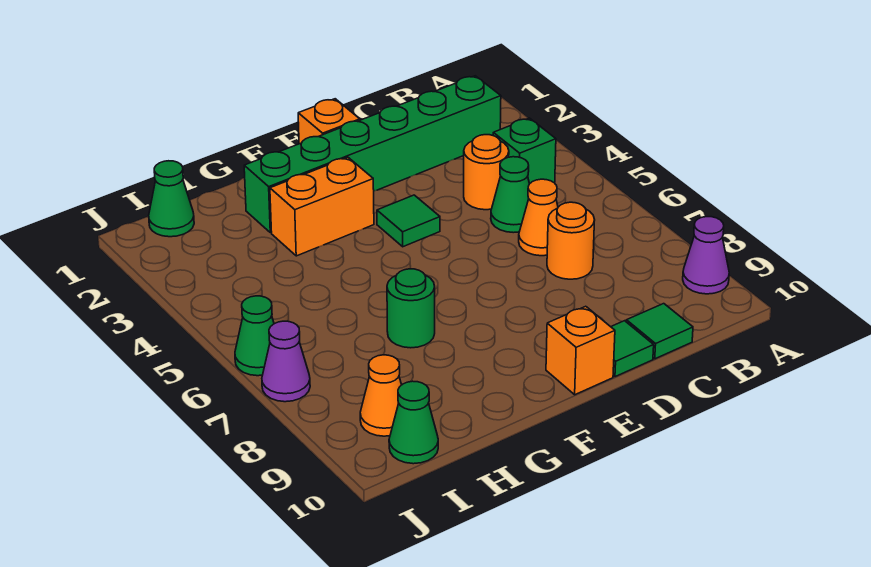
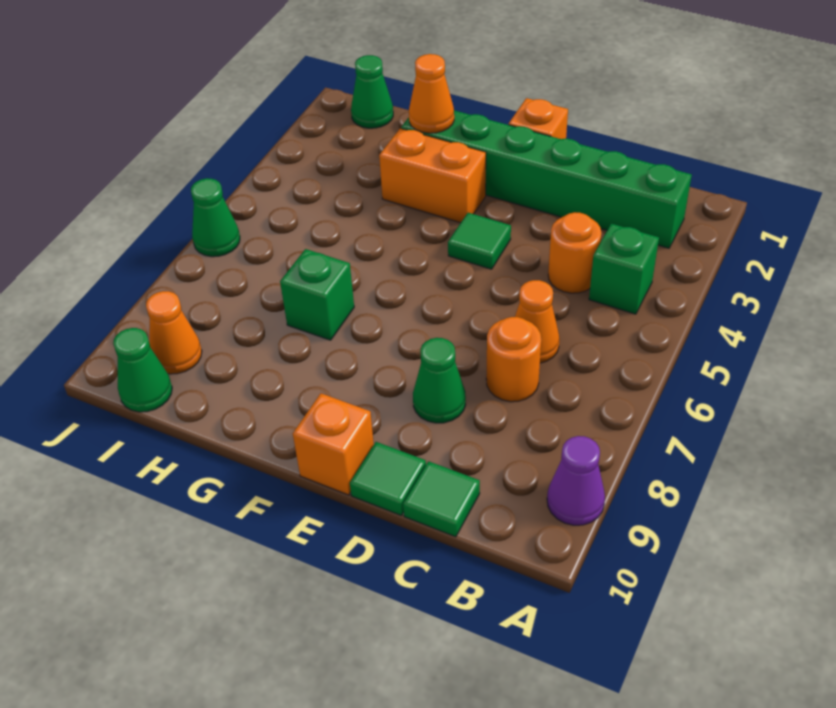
green cone C5 level 1 -> green cone D8 level 1
none -> orange cone G2 level 2
green round brick G7 level 1 -> green brick G7 level 1
purple cone J7 level 1 -> none

